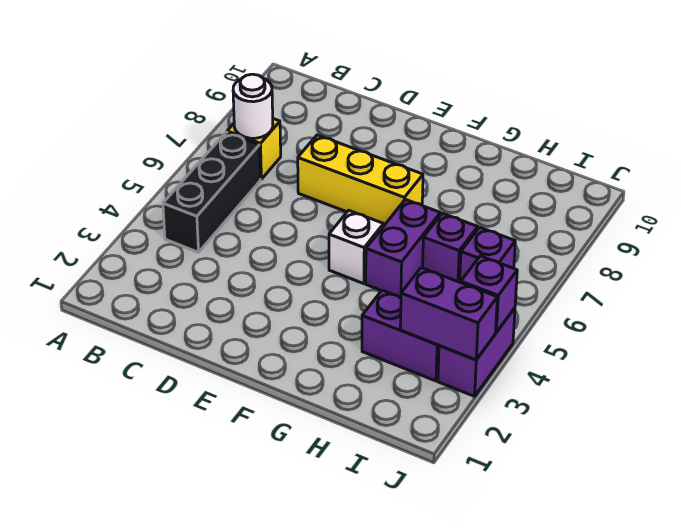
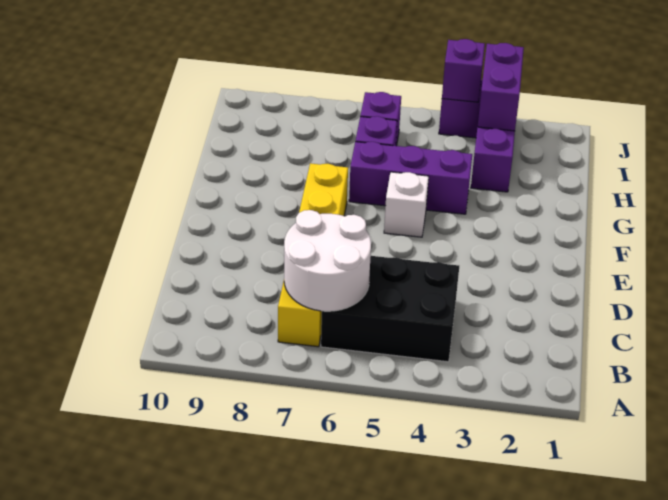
black brick B4:B6 level 1 -> black brick B4:C6 level 1
white round brick B7 level 2 -> white round brick B6:C7 level 2
purple brick G5:G6 level 1 -> purple brick G4:G6 level 1

